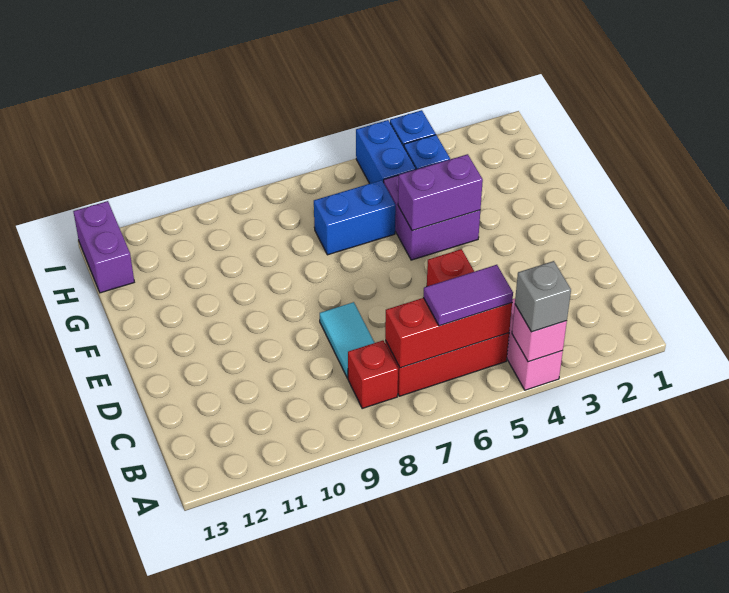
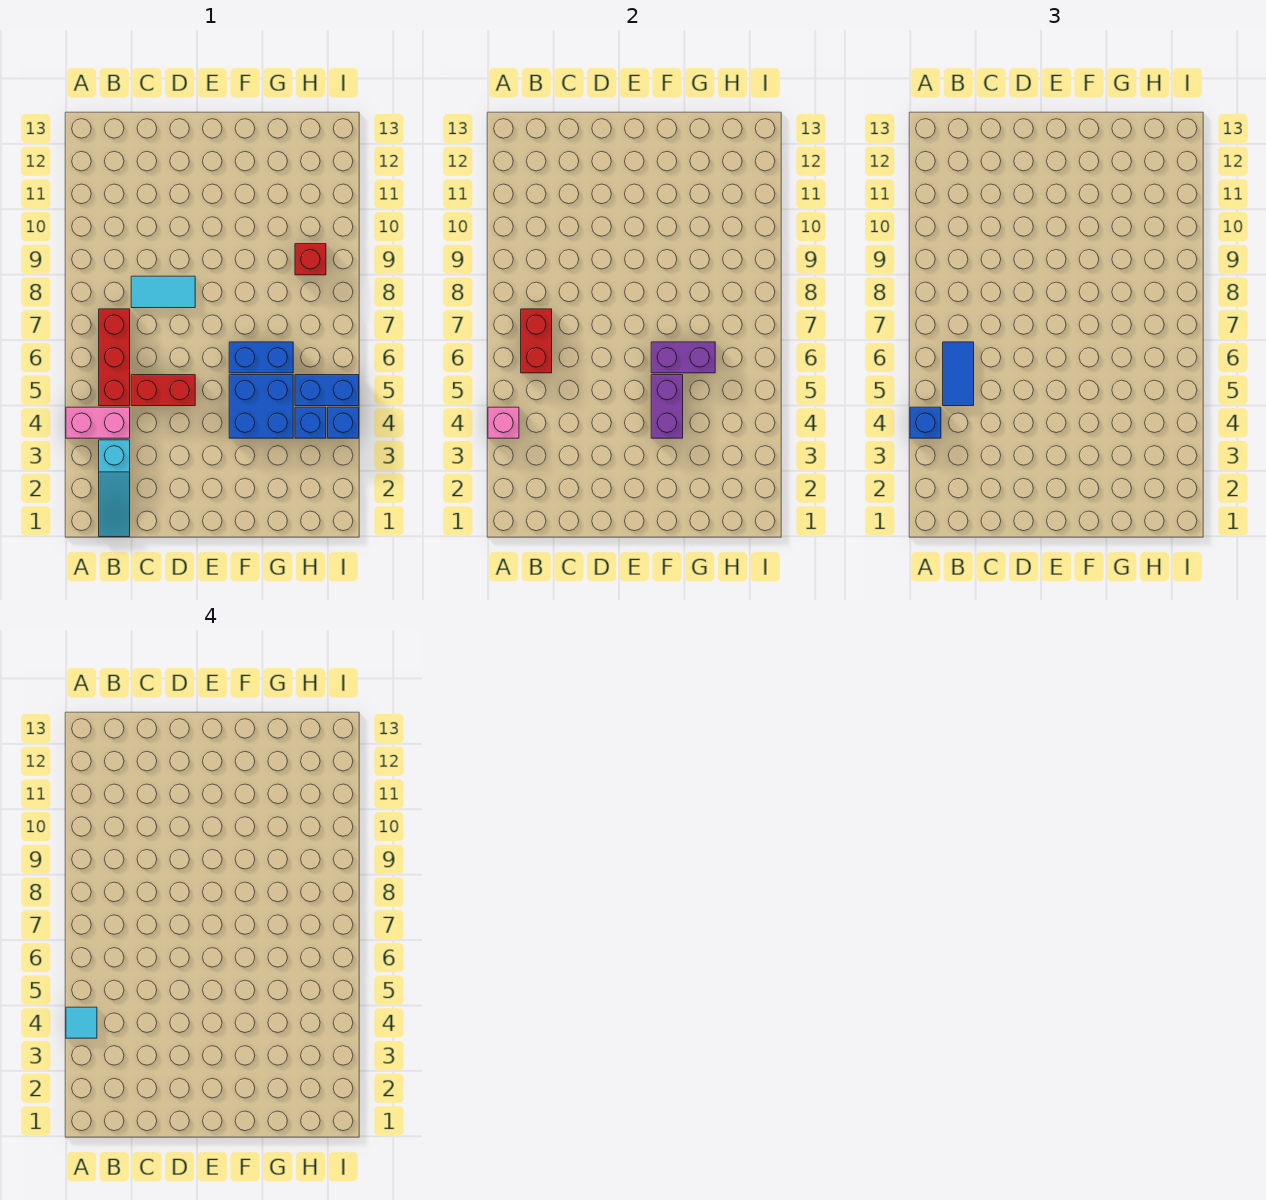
grey brick A4 level 3 -> blue brick A4 level 3
none -> cyan tile A4 level 4
none -> cyan slope B1:B3 level 1 top 3
red brick B5:B7 level 2 -> red brick B6:B7 level 2
purple tile B5:B6 level 3 -> blue tile B5:B6 level 3
red brick B8 level 1 -> red brick H9 level 1
purple brick F4:G5 level 1 -> blue brick F4:G5 level 1
blue brick G6:G7 level 1 -> blue brick F6:G6 level 1
purple brick H13:I13 level 1 -> purple brick F6:G6 level 2

